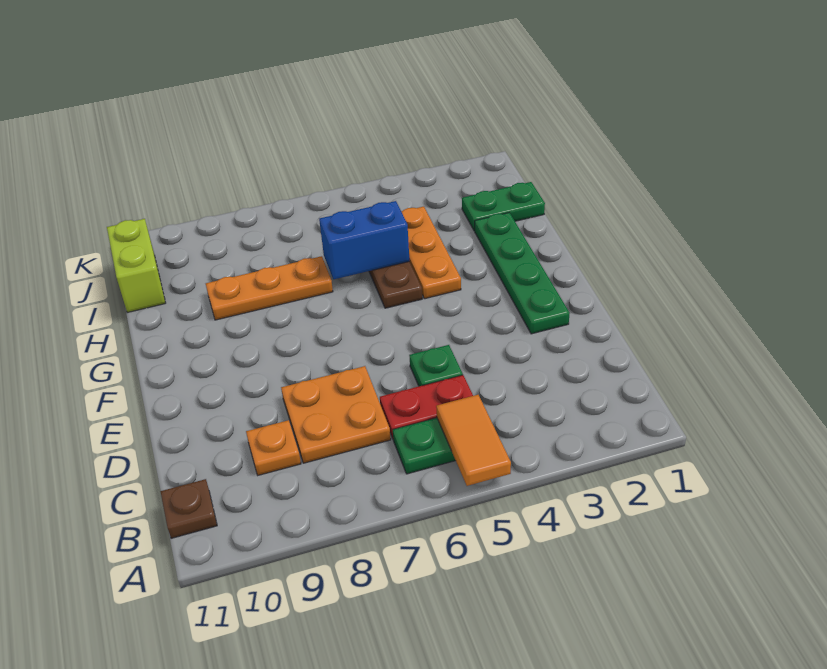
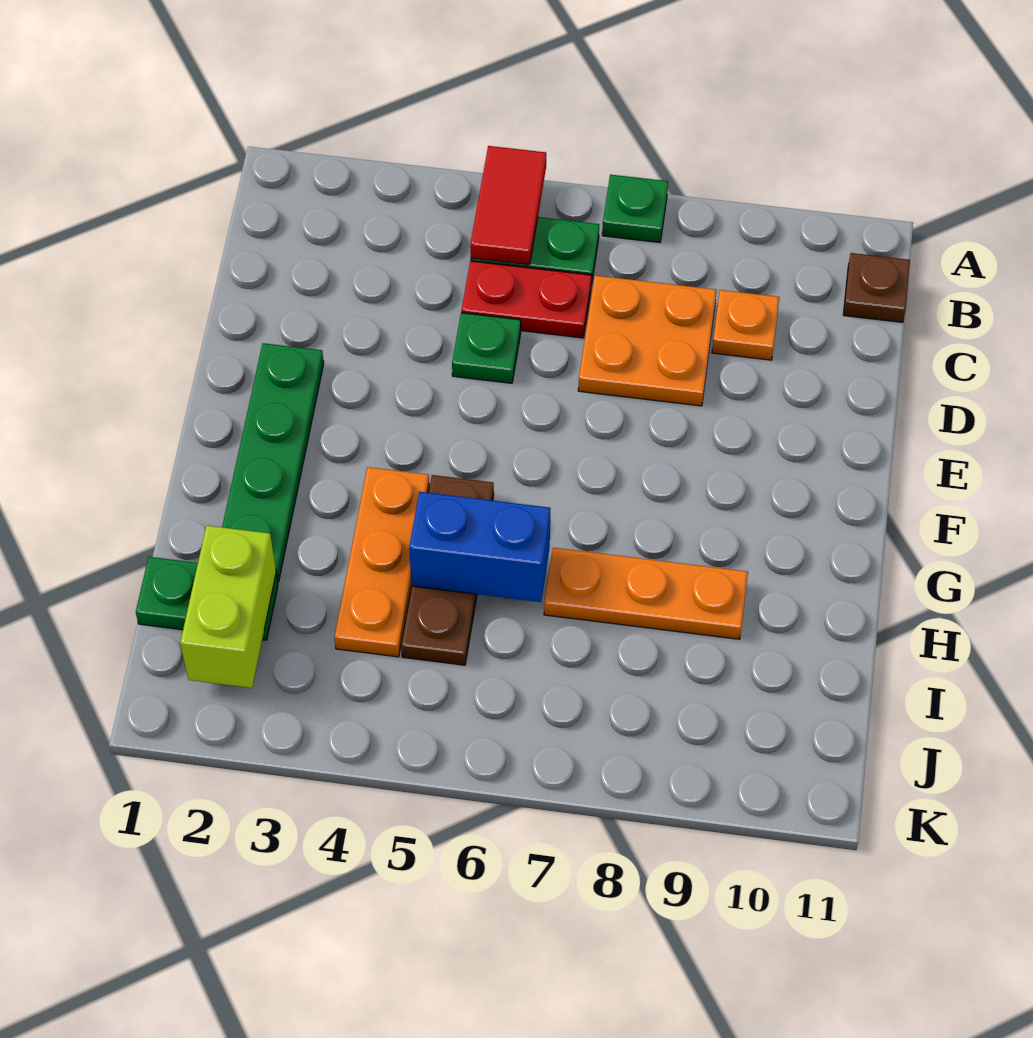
orange tile A5:B5 level 2 -> red tile A5:B5 level 2
none -> green plate A7 level 1
lime brick I11:J11 level 1 -> lime brick I2:J2 level 2

